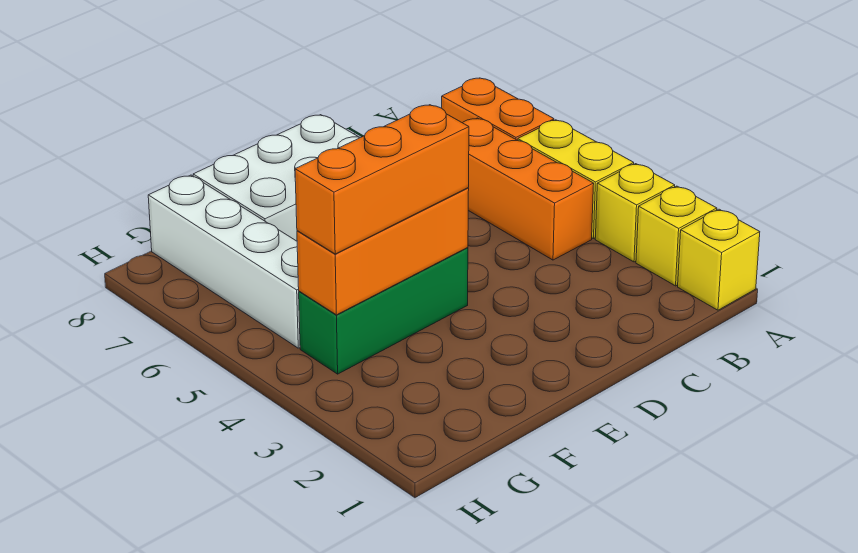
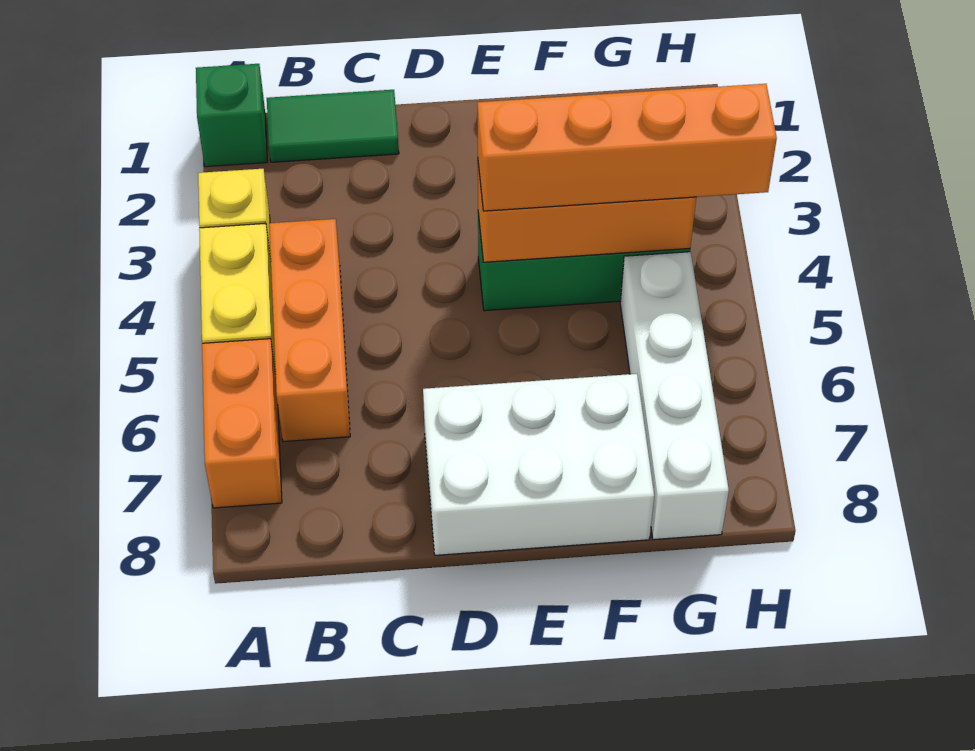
yellow brick A1 level 1 -> green brick A1 level 1
yellow brick A2 level 1 -> none
none -> green tile B1:C1 level 1
orange brick E4:G4 level 3 -> orange brick E4:H4 level 3

